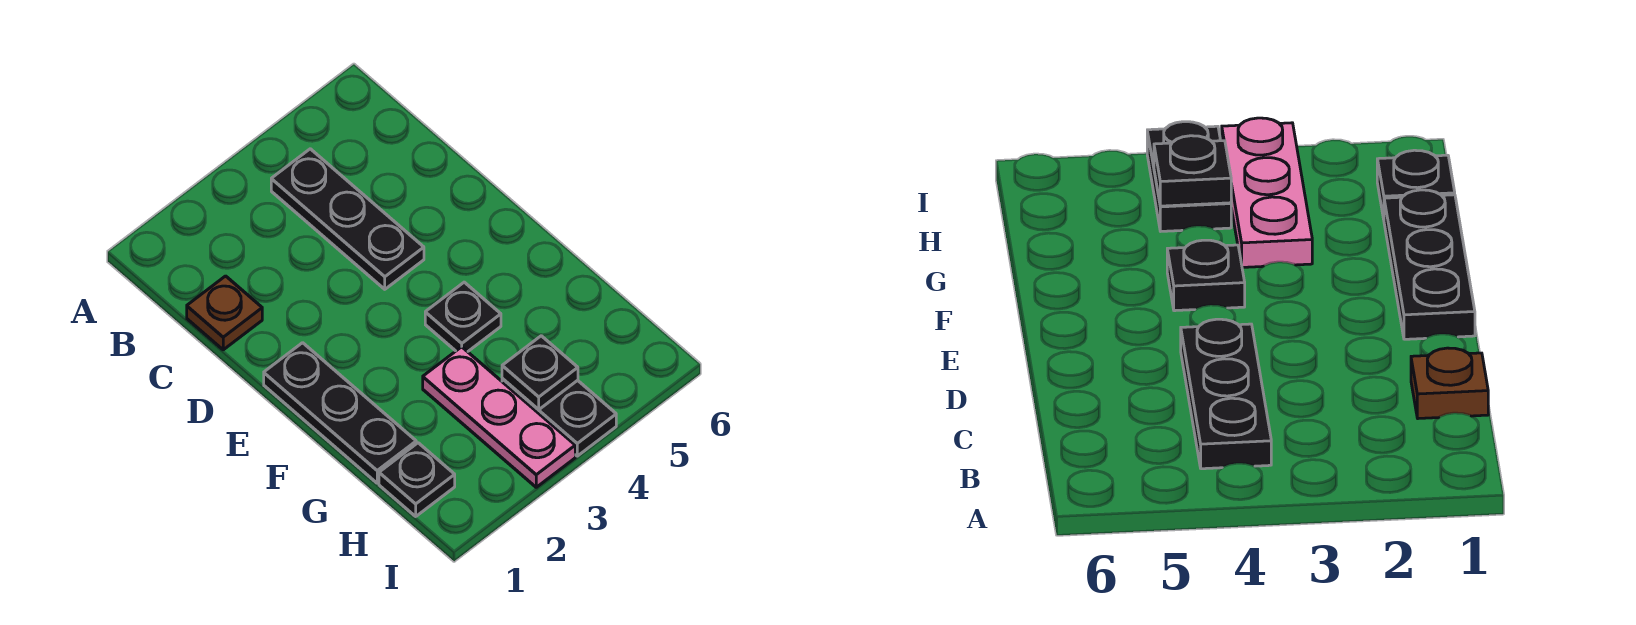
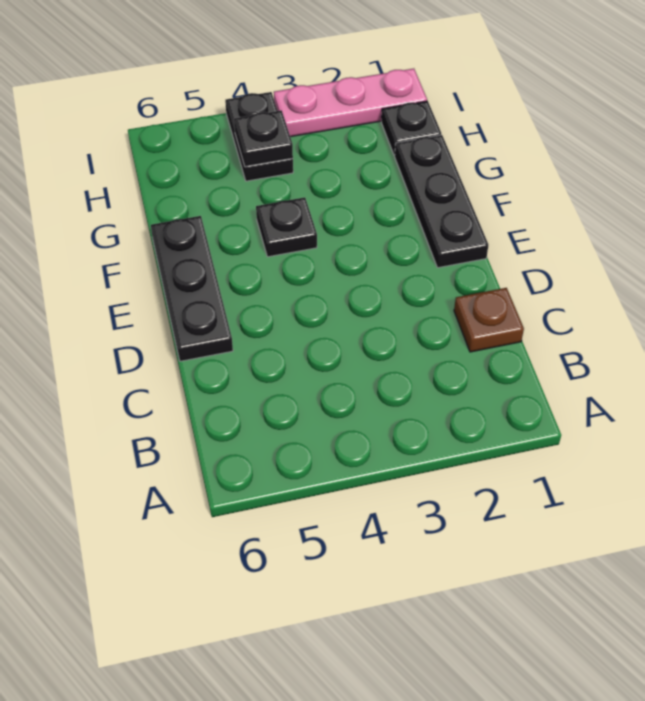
black plate B4:D4 level 1 -> black plate D6:F6 level 1
pink plate G3:I3 level 1 -> pink plate I1:I3 level 1

